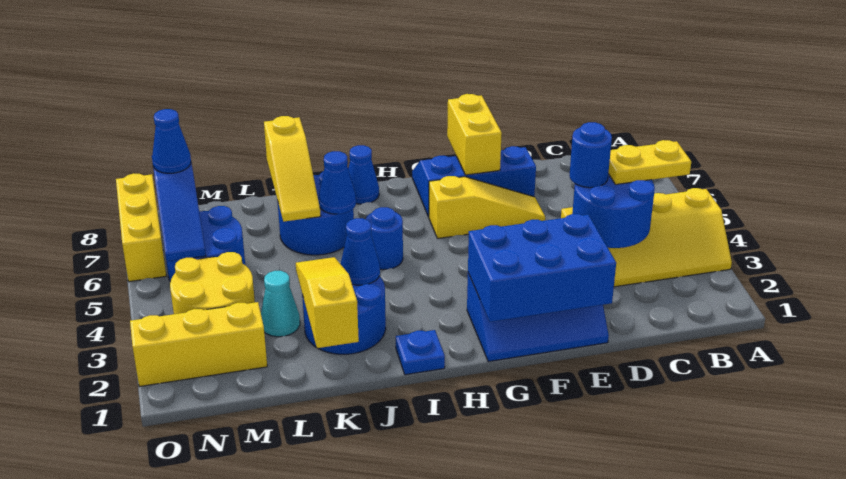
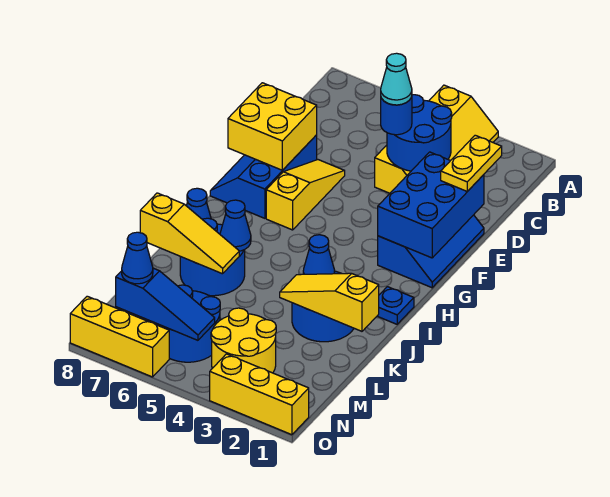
yellow plate B4:C4 level 3 -> yellow plate D1:E1 level 3
yellow brick F7:F8 level 2 -> yellow brick E7:F8 level 2
blue round brick I5 level 1 -> none
cyan cone L3 level 1 -> cyan cone D4 level 4
yellow brick M2:O2 level 1 -> yellow brick O1:O3 level 1

